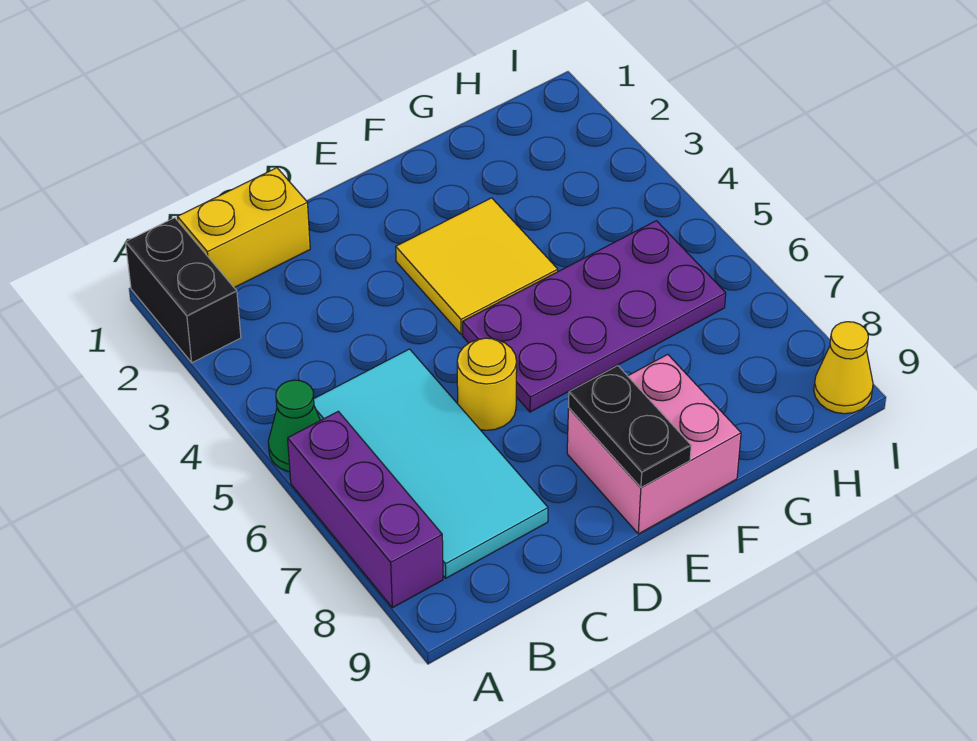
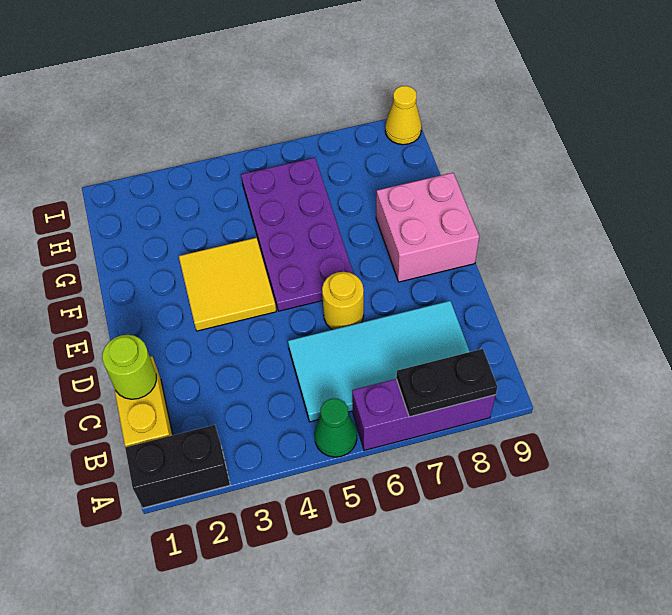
none -> lime round brick C1 level 2
black plate E8:E9 level 2 -> black plate A7:A8 level 2

